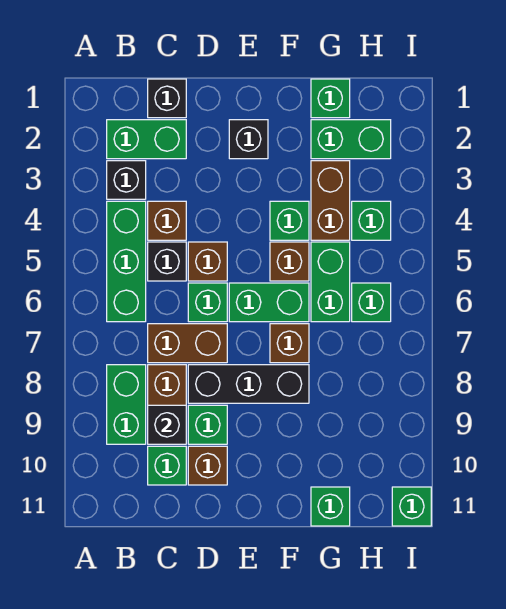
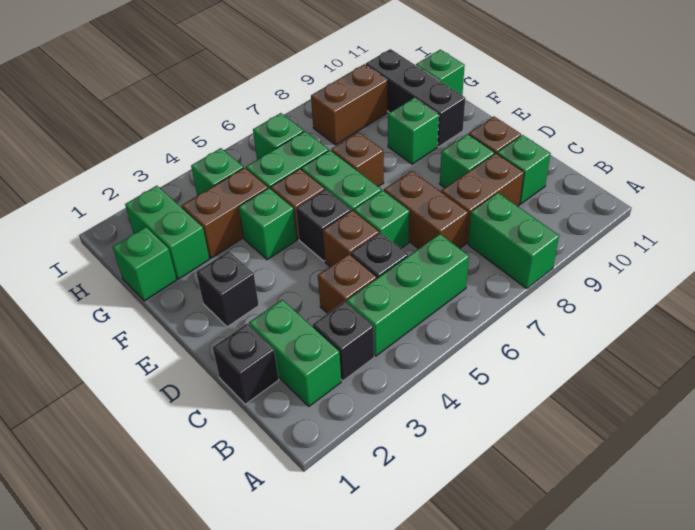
green brick B8:B9 level 1 -> green brick A8:B8 level 1
black brick C9 level 2 -> black brick E5 level 1
black brick D8:F8 level 1 -> black brick F10:H10 level 1
none -> brown brick H8:H9 level 1
green brick I11 level 1 -> green brick F9 level 1

